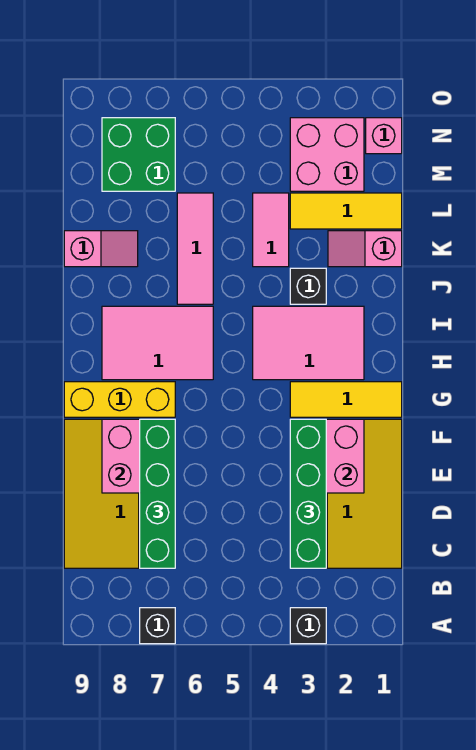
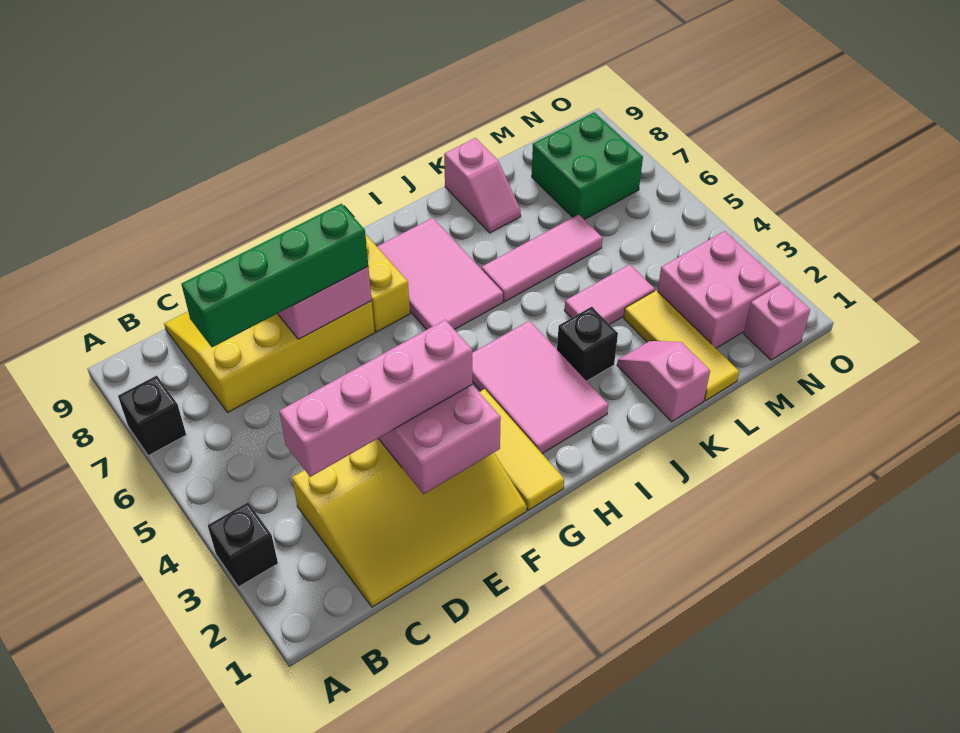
green brick C3:F3 level 3 -> pink brick C3:F3 level 3

